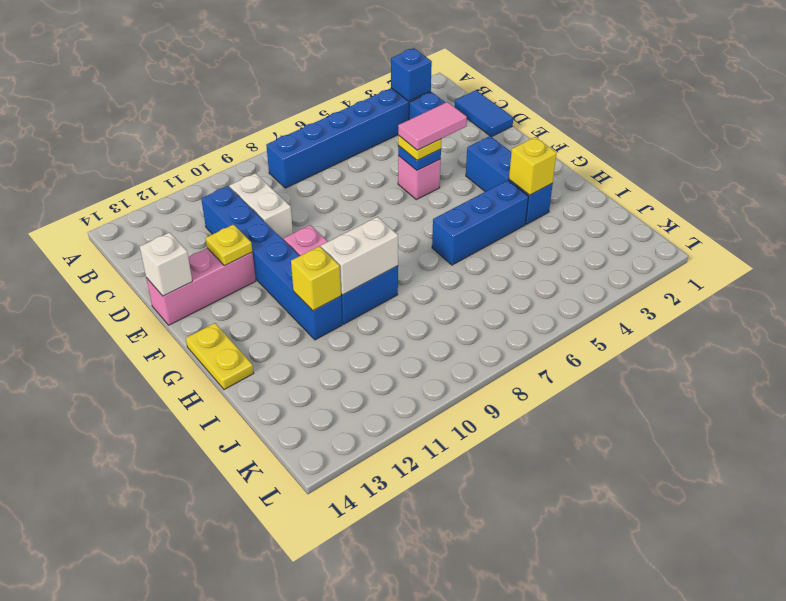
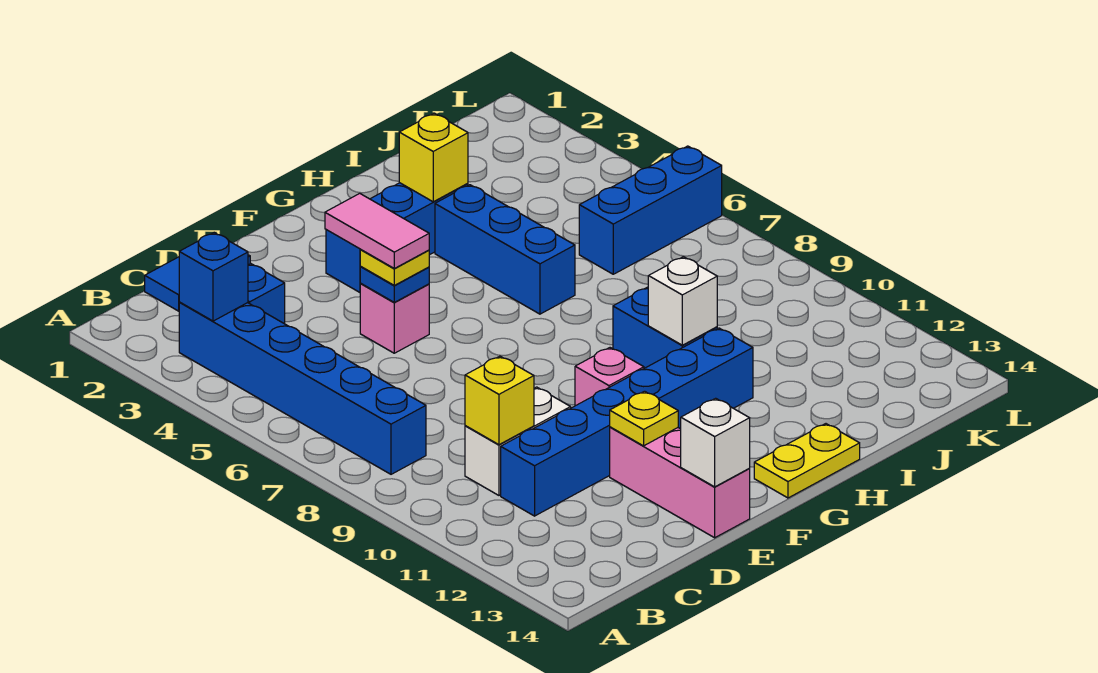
white brick H9:H10 level 2 -> white brick H10 level 2
yellow brick H11 level 2 -> yellow brick C10 level 2
none -> blue brick J6:L6 level 1

